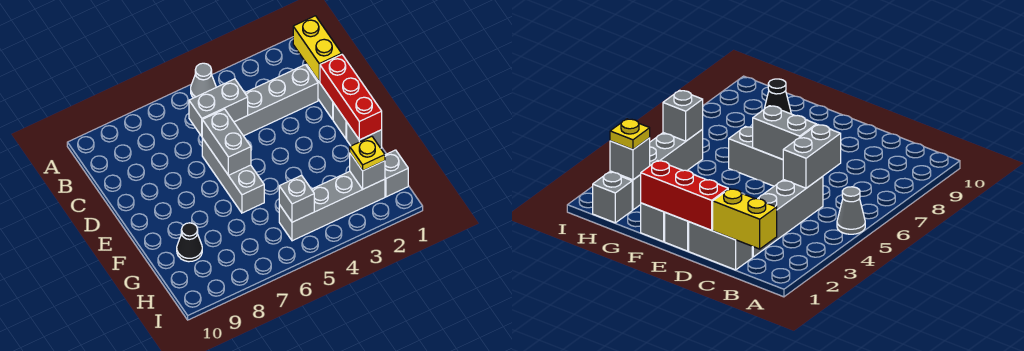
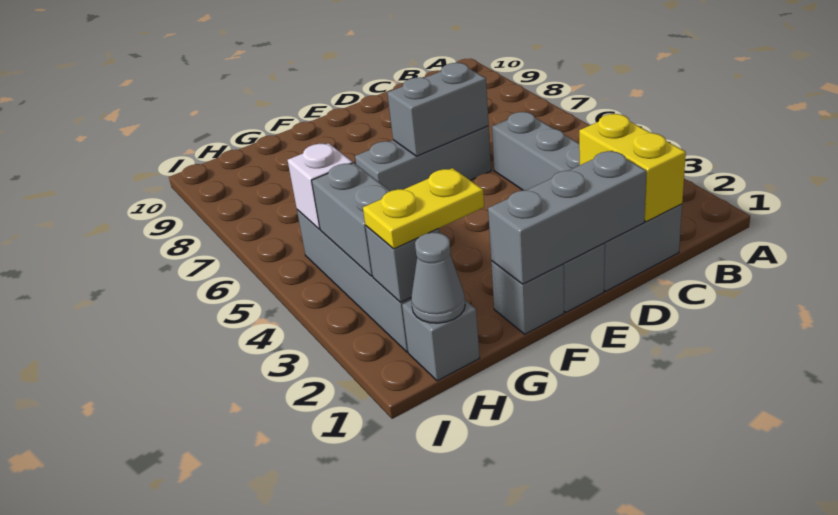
grey cone A5 level 1 -> grey cone H1 level 2
yellow brick B1:C1 level 2 -> yellow brick C1:C2 level 2
grey brick C5:C6 level 2 -> grey brick H3:H4 level 2
red brick D1:F1 level 2 -> grey brick D1:F1 level 2
black cone G9 level 1 -> none
yellow plate H2 level 3 -> yellow plate G2:H2 level 3
grey brick H5 level 2 -> white brick H5 level 2

